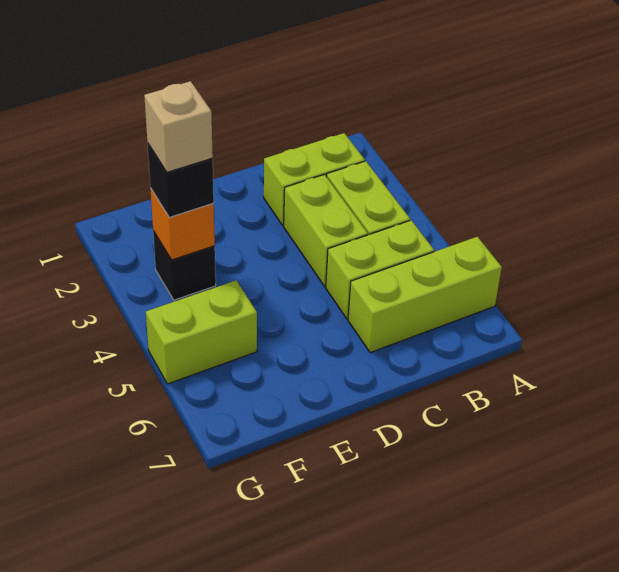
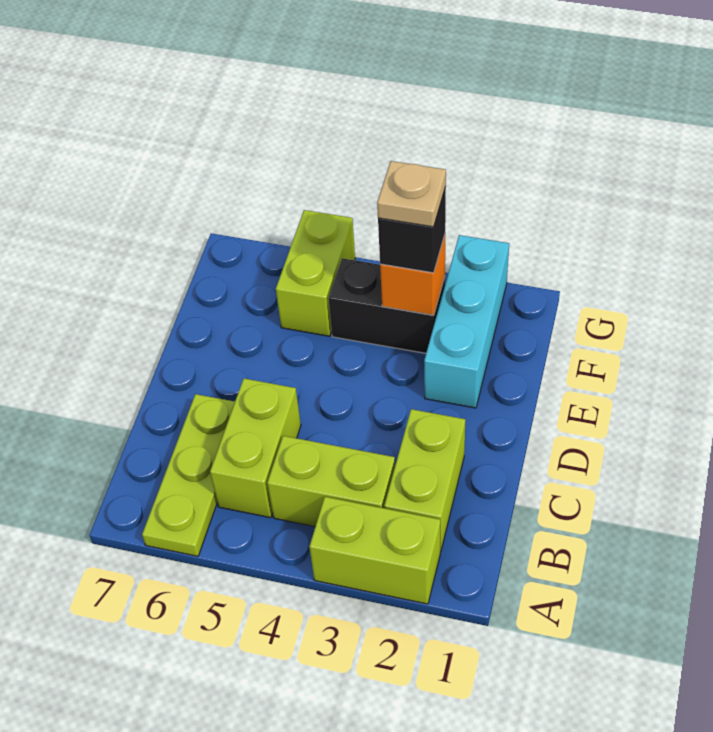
lime brick A6:C6 level 1 -> lime plate A6:C6 level 1
lime brick C3:C4 level 1 -> lime brick A2:A3 level 1
none -> cyan brick E2:G2 level 1
black brick F3 level 1 -> black brick F3:F4 level 1
tan brick F3 level 4 -> tan plate F3 level 4

